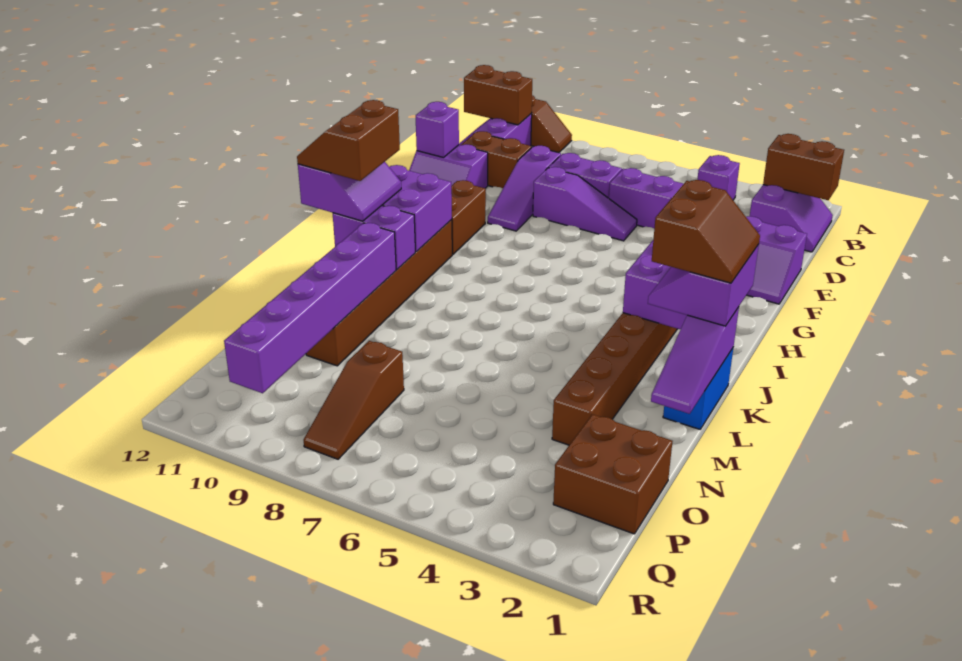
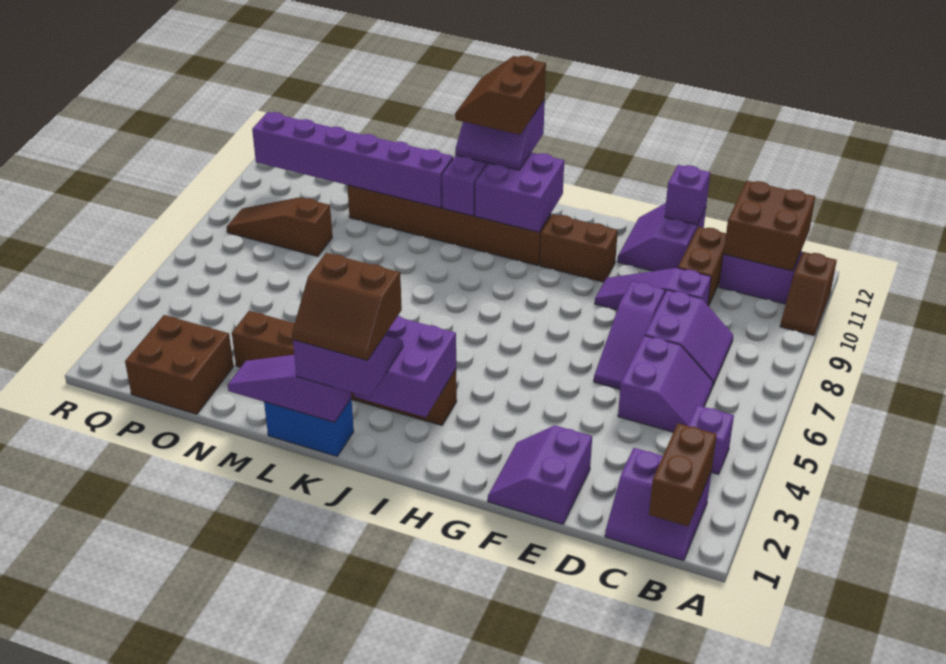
brown brick B11:B12 level 2 -> brown brick B11:C12 level 2
brown slope J11:K12 level 4 top 11 -> brown slope J11:K12 level 4 top J

